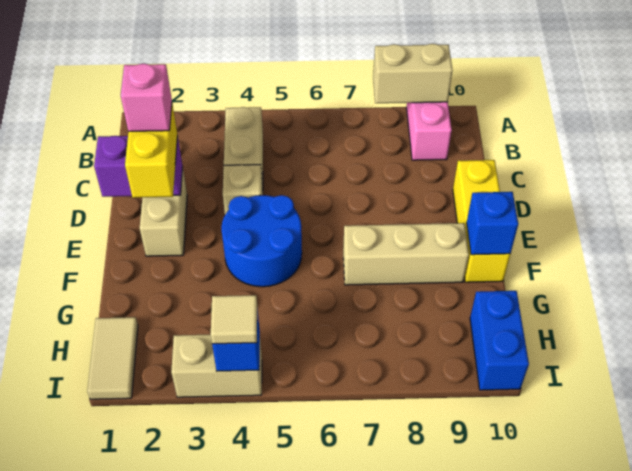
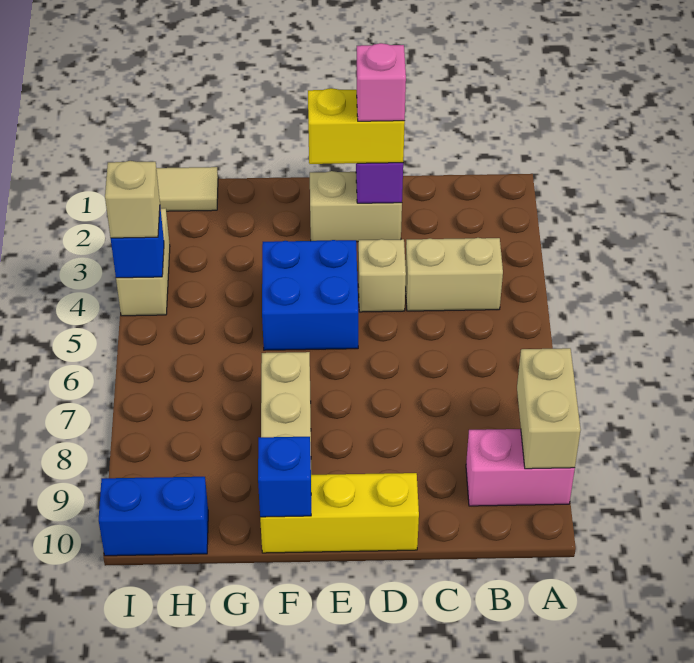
blue round brick E4:F5 level 1 -> blue brick E4:F5 level 1
tan tile I4 level 3 -> tan brick I4 level 3

